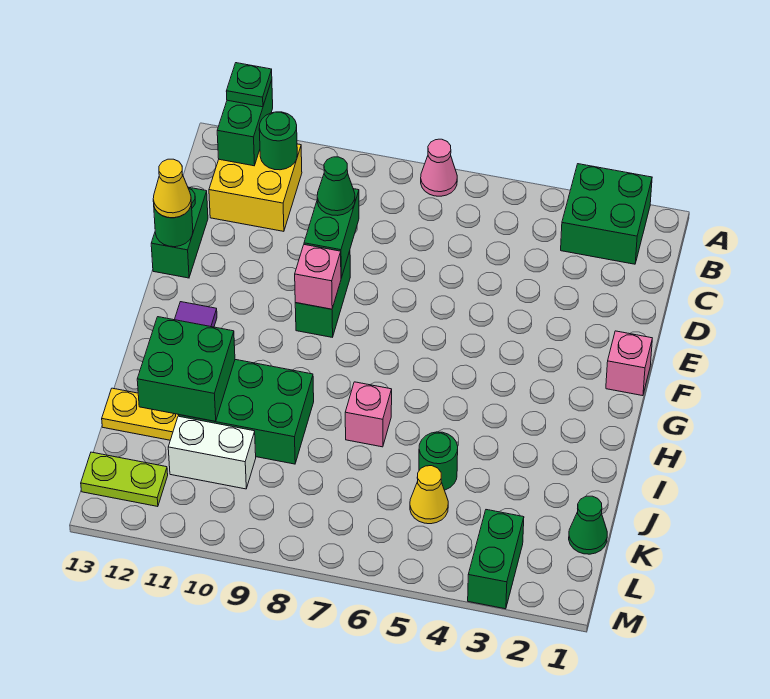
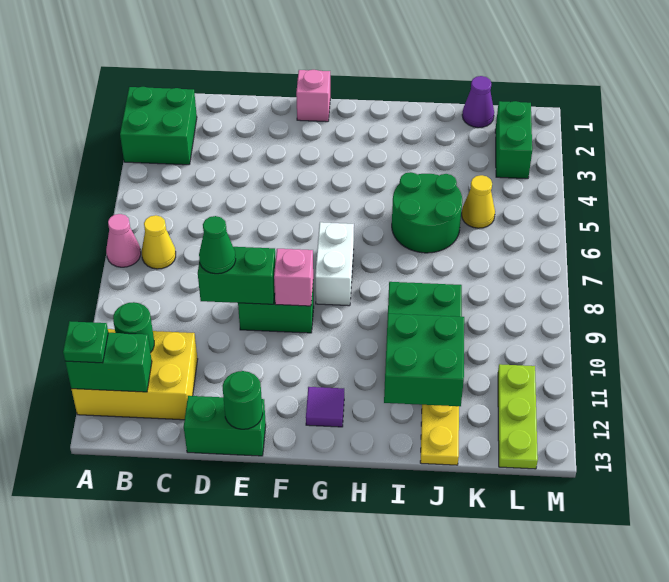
yellow brick B11:C12 level 1 -> yellow brick A11:C12 level 1
yellow cone E13 level 3 -> yellow cone B7 level 1
pink brick I7 level 1 -> none
green round brick J5 level 1 -> green round brick I5:J6 level 1
green cone K1 level 1 -> purple cone K1 level 1
white brick K10:K11 level 1 -> white brick G7:G8 level 1
green brick L3:M3 level 1 -> green brick L2:L3 level 1
lime plate L12:L13 level 1 -> lime plate L11:L13 level 1

